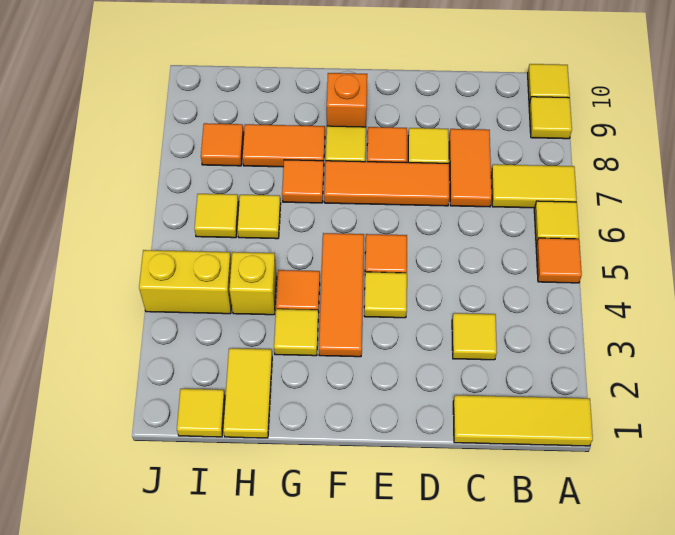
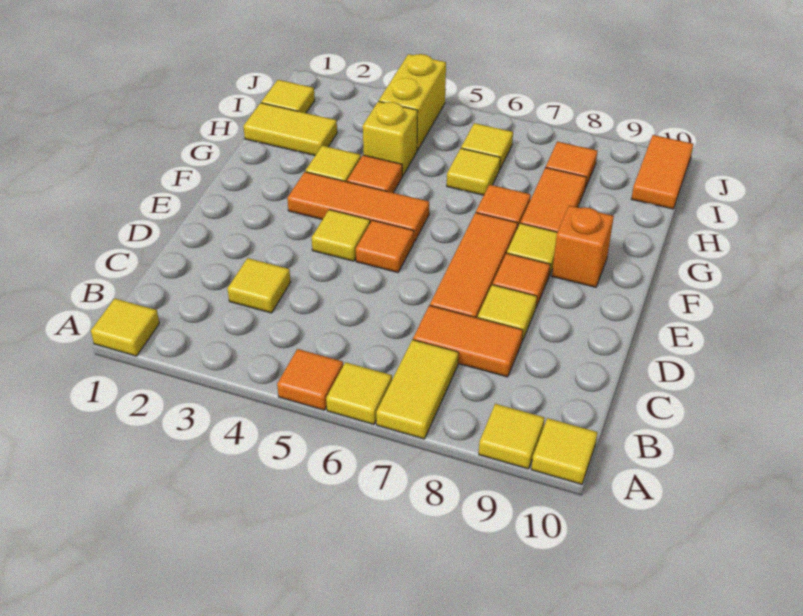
yellow tile A1:C1 level 1 -> yellow tile A1 level 1
none -> orange tile I10:J10 level 1

